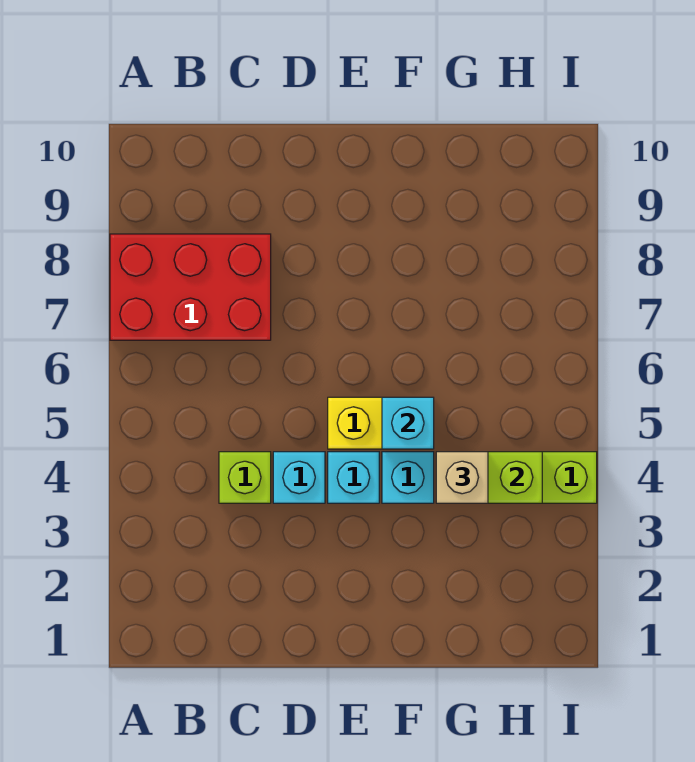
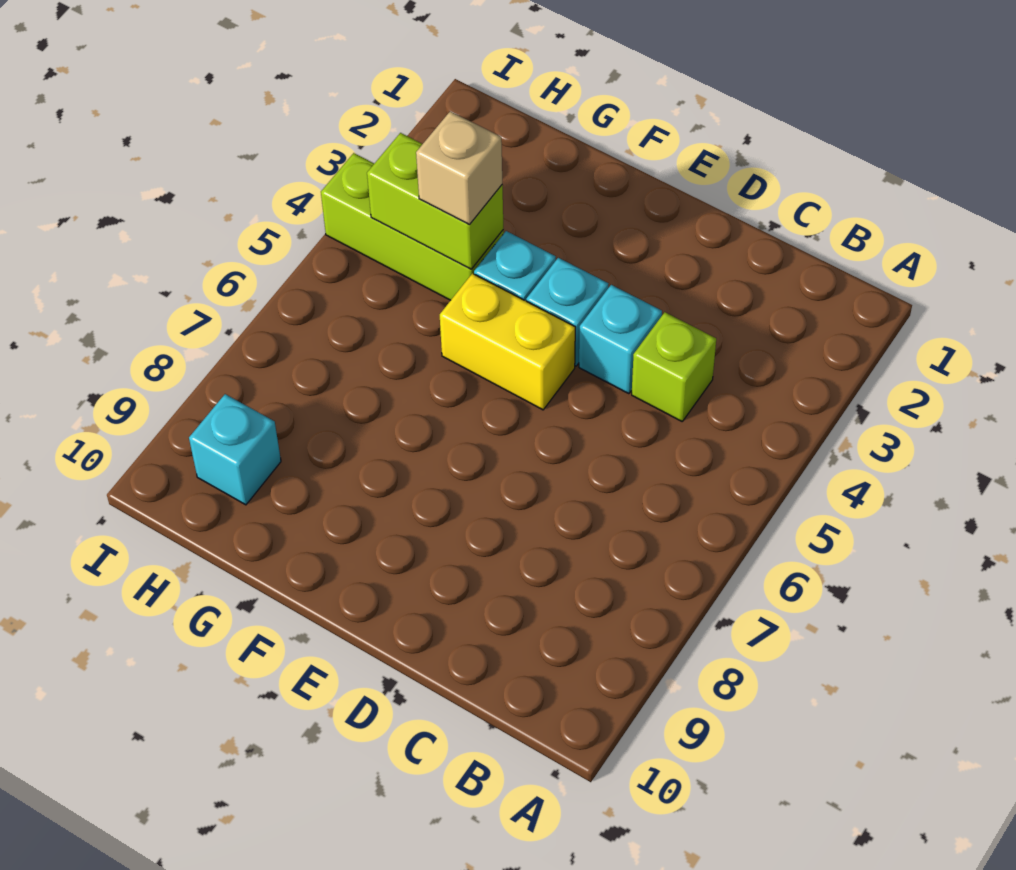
red brick A7:C8 level 1 -> none
cyan brick F5 level 2 -> cyan brick H9 level 1

